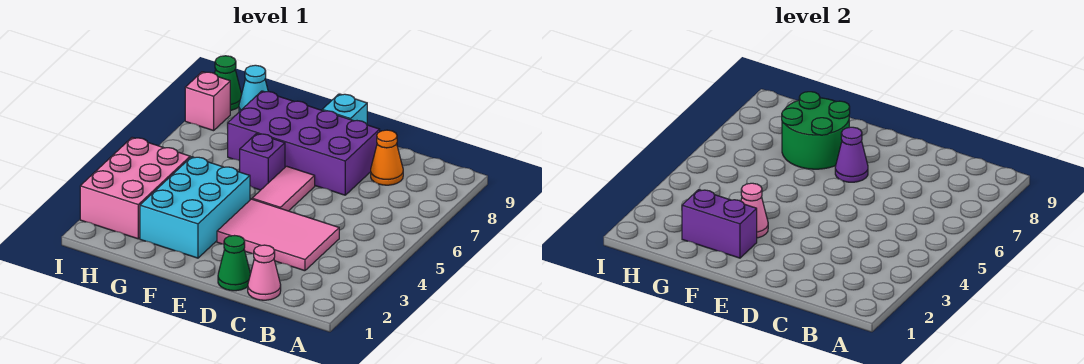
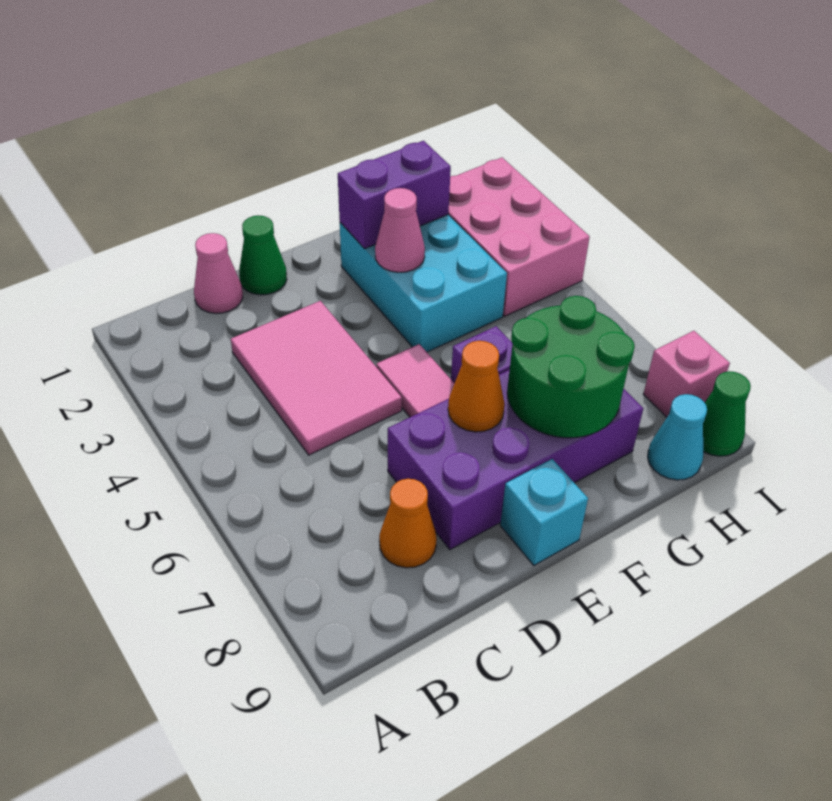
pink tile C3:E4 level 1 -> pink tile C3:D5 level 1
purple cone E7 level 2 -> orange cone E7 level 2

